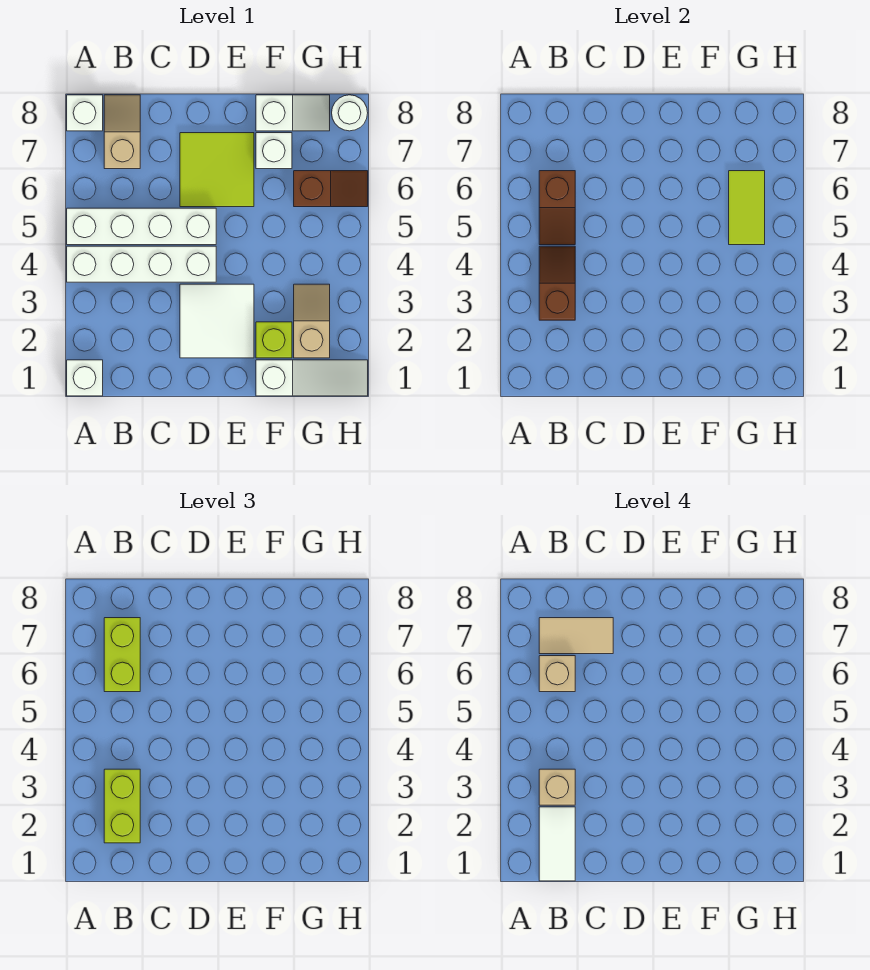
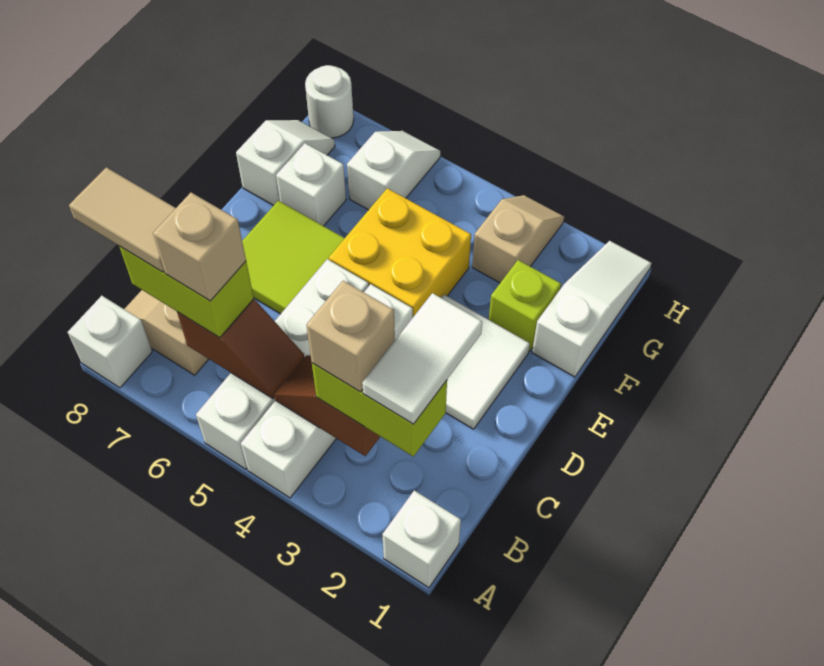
white tile B1:B2 level 4 -> white tile B2:C2 level 4
tan tile B7:C7 level 4 -> tan tile B7:B8 level 4
none -> yellow brick E4:F5 level 1
tan slope G2:G3 level 1 top 2 -> tan slope G3:H3 level 1 top G
lime tile G5:G6 level 2 -> none
brown slope G6:H6 level 1 top G -> white slope G6:H6 level 1 top G

